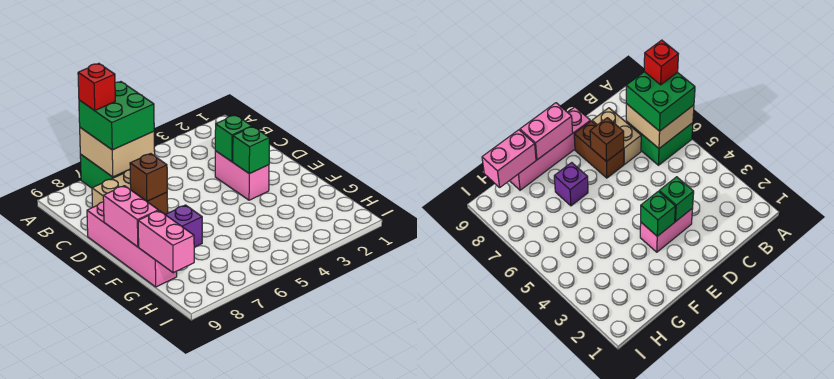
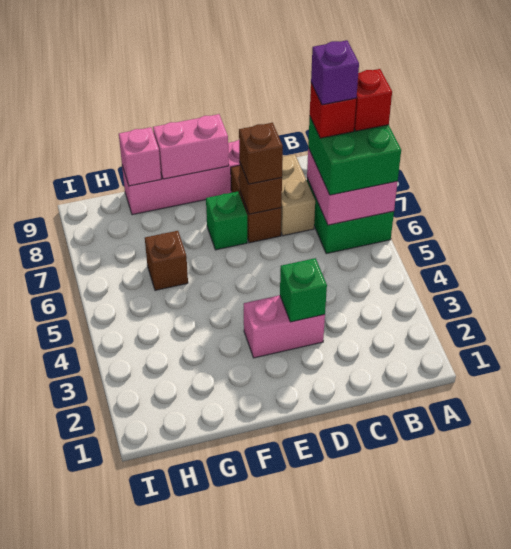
tan brick A6:B7 level 2 -> pink brick A6:B7 level 2
none -> red brick B7 level 4
none -> brown brick D7 level 3
green brick E3 level 2 -> green brick E7 level 1
purple brick F7 level 1 -> purple brick B7 level 5
none -> brown brick G6 level 1
pink brick G9:H9 level 2 -> pink brick G9 level 2

